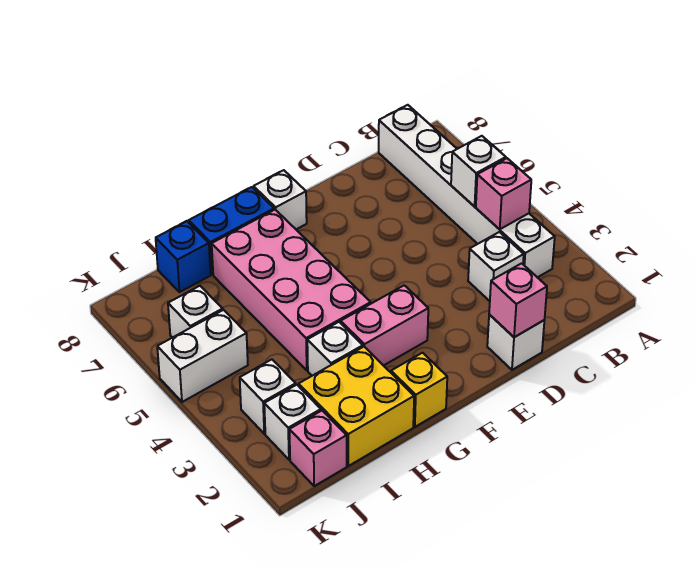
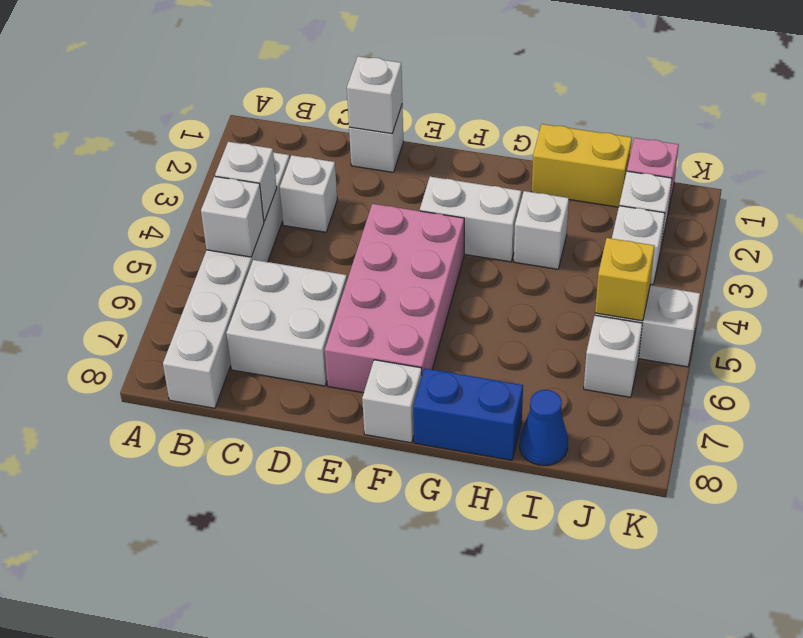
pink brick B4 level 2 -> white brick B4 level 2
none -> white brick C6:D7 level 1
pink brick D1 level 2 -> white brick D1 level 2
pink brick F3:G3 level 1 -> white brick F3:G3 level 1
yellow brick G1 level 1 -> yellow brick J5 level 2
pink brick G4:H7 level 1 -> pink brick E4:F7 level 1
yellow brick H1:I2 level 1 -> yellow brick H1:I1 level 1
blue brick I8 level 1 -> blue cone I8 level 1

